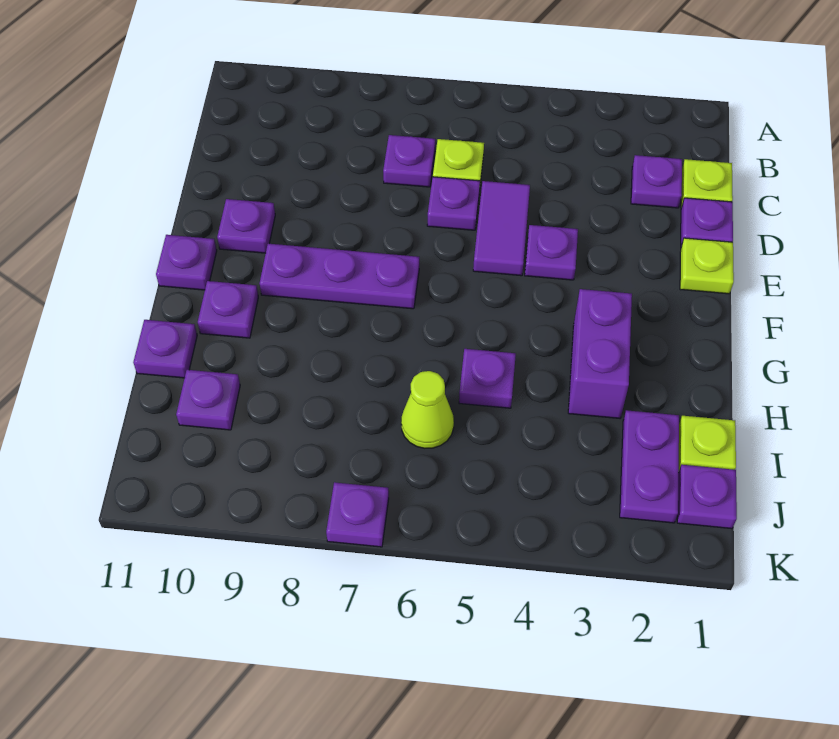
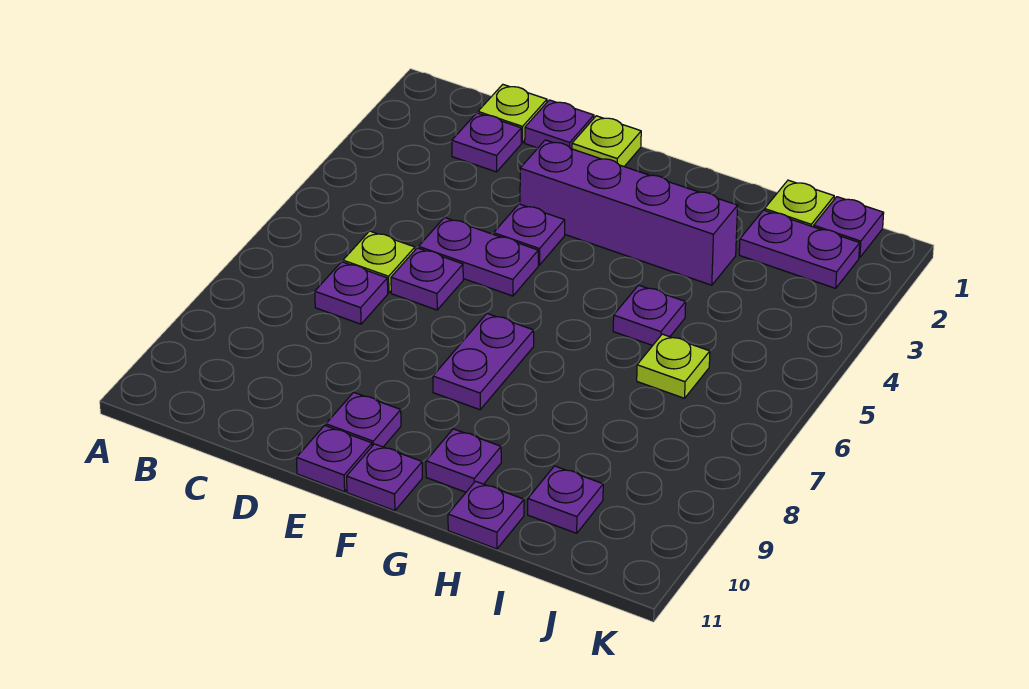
purple tile D5:E5 level 1 -> purple plate D5:E5 level 1
purple plate F7:F9 level 1 -> purple plate F7:F8 level 1
purple brick G3:H3 level 1 -> purple brick E3:H3 level 1
lime cone I6 level 1 -> lime plate I6 level 1
purple plate K7 level 1 -> purple plate E11 level 1

